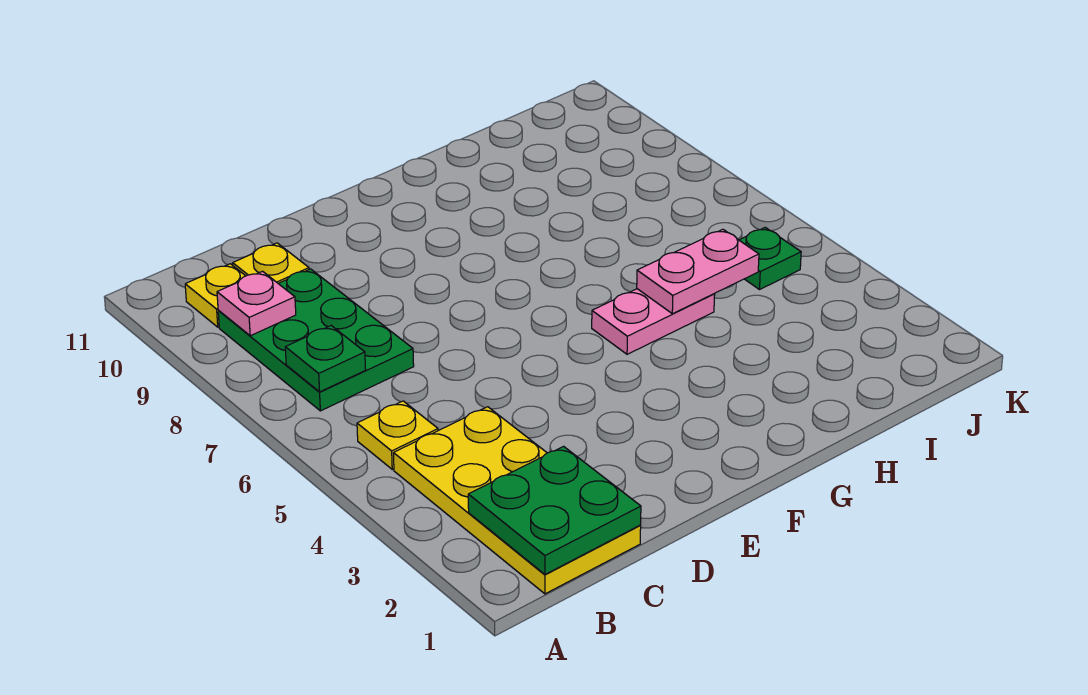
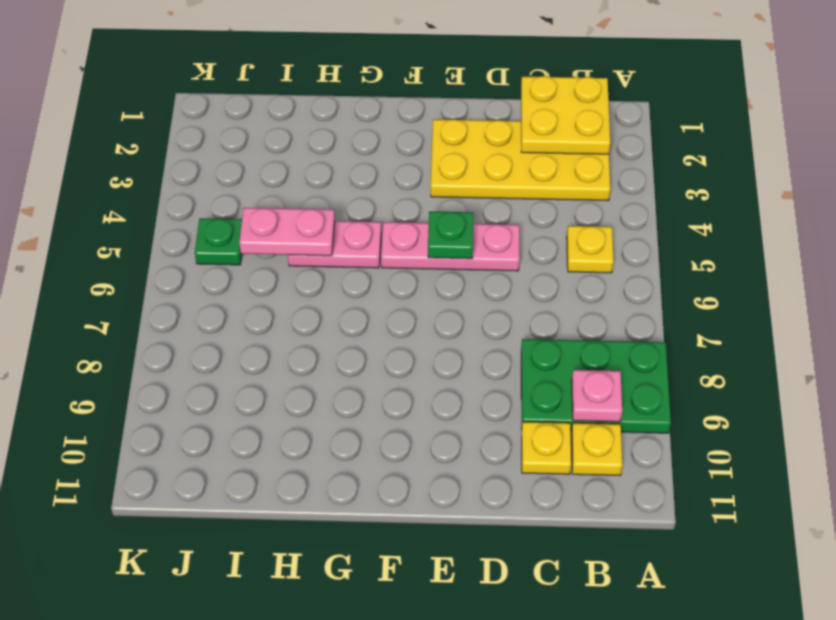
yellow plate B1:C4 level 1 -> yellow plate B2:E3 level 1
green plate B1:C2 level 2 -> yellow plate B1:C2 level 2
green plate B7:C9 level 1 -> green plate A8:C9 level 1
green plate B7 level 2 -> green plate E5 level 2
none -> pink plate D5:F5 level 1

